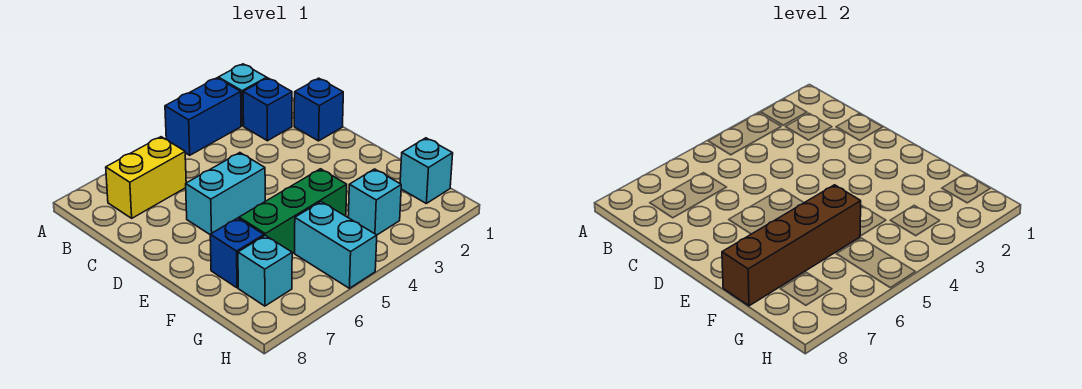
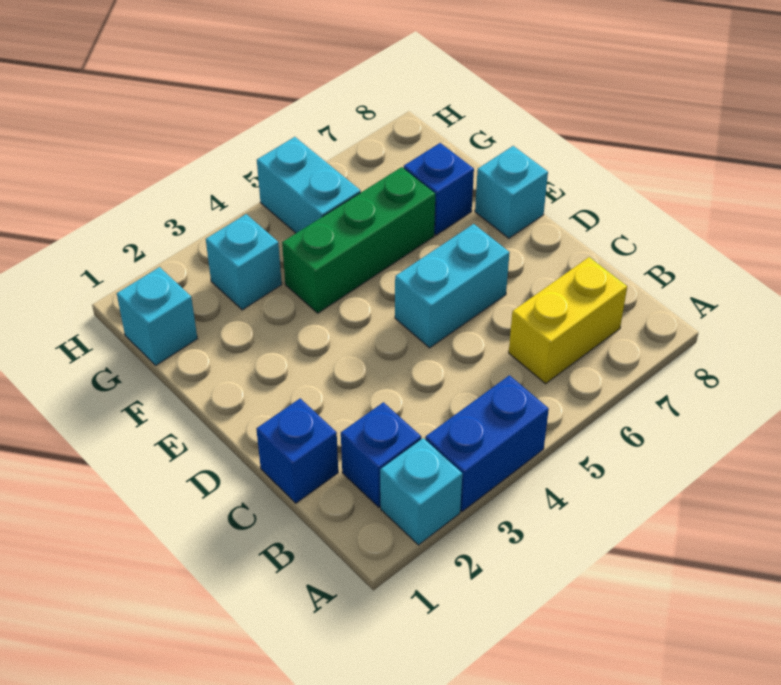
brown brick F5:F8 level 2 -> none
cyan brick G7 level 1 -> cyan brick E8 level 1

